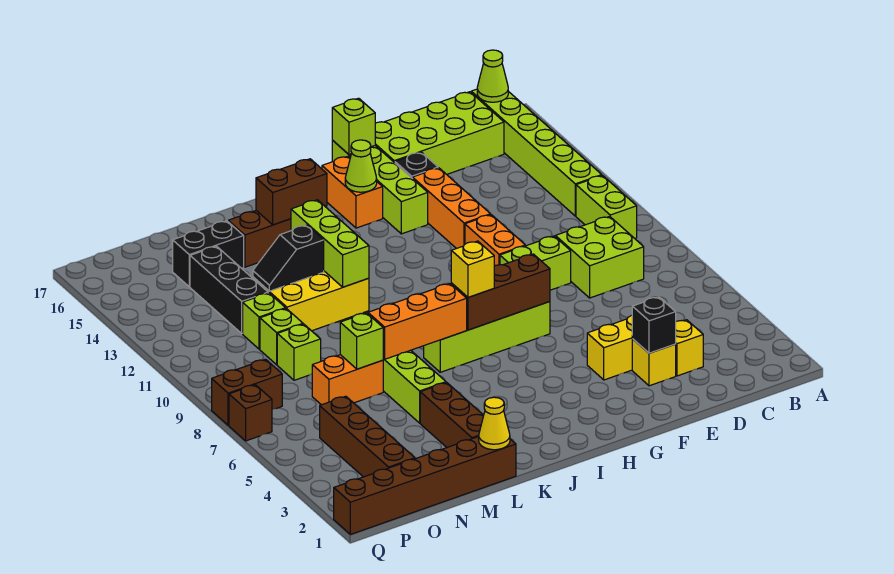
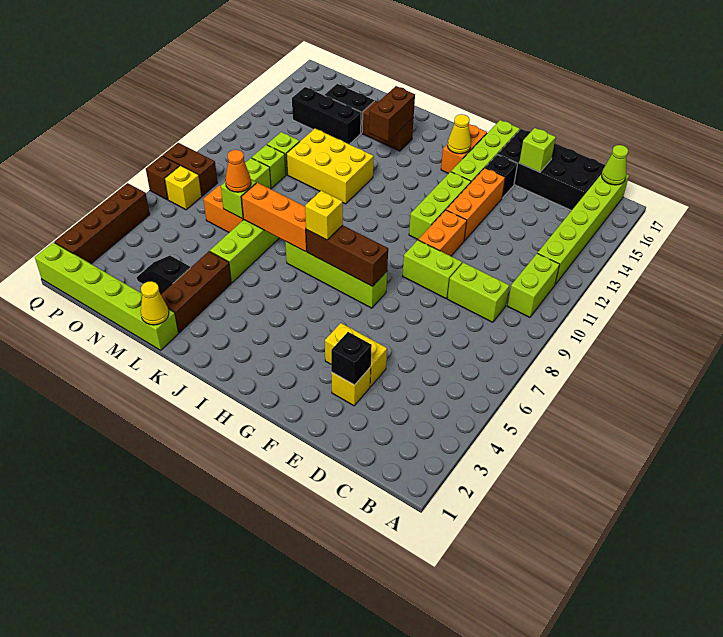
lime brick C8:D9 level 1 -> lime brick C9:D9 level 1
lime brick C16:F17 level 1 -> black brick C16:F17 level 1
yellow brick D3 level 1 -> yellow brick P7 level 1
lime brick G17 level 2 -> lime brick E16 level 2
lime cone H15 level 2 -> yellow cone H15 level 2
brown brick J15:K15 level 2 -> brown brick K14:K15 level 2
lime brick K11:K13 level 2 -> lime brick G11:G13 level 1
brown brick L1:Q1 level 1 -> lime brick L1:Q1 level 1
black slope L12:M12 level 2 top L -> black slope M3:N3 level 1 top M
none -> orange cone M7 level 3
black brick N12:N14 level 1 -> black brick M14:O14 level 1
brown brick O2:O5 level 1 -> brown brick Q2:Q5 level 1

